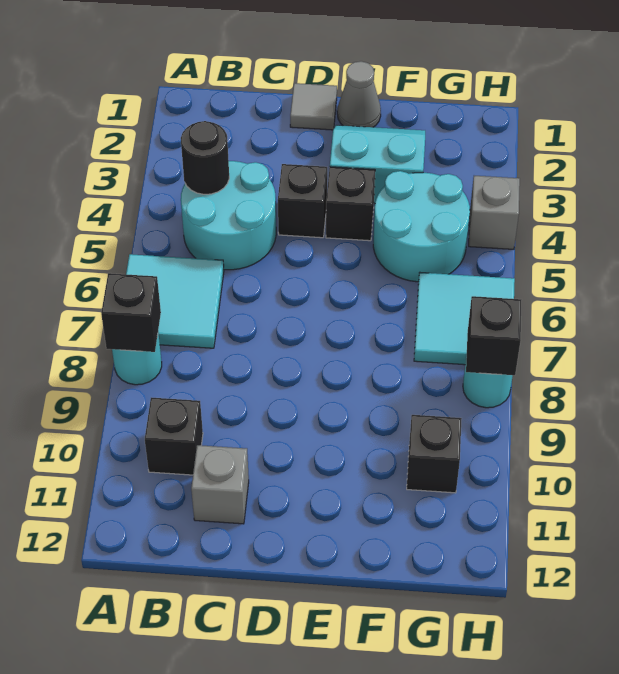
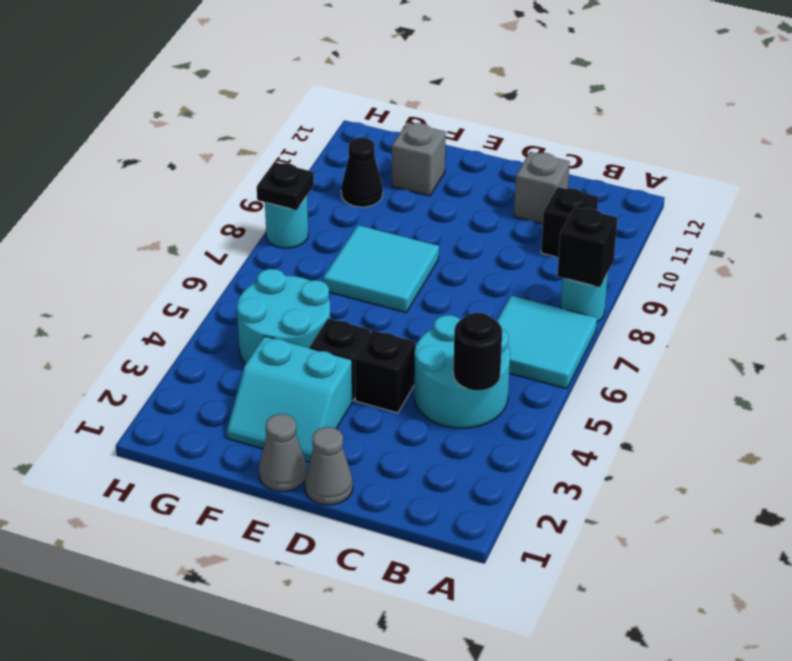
grey tile D1 level 1 -> grey cone D1 level 1
cyan tile G6:H7 level 1 -> cyan tile E7:F8 level 1
black brick G10 level 1 -> black cone G10 level 1
grey brick H4 level 1 -> grey brick F11 level 1
black brick H8 level 2 -> black plate H8 level 2

